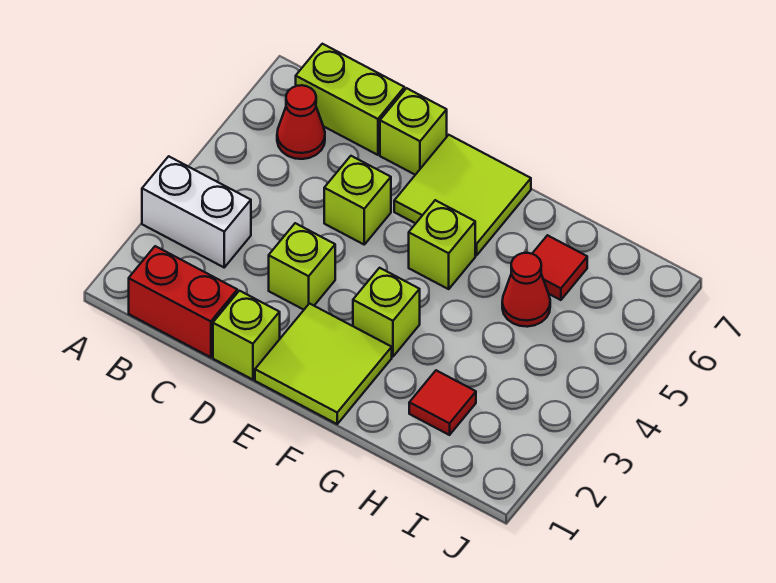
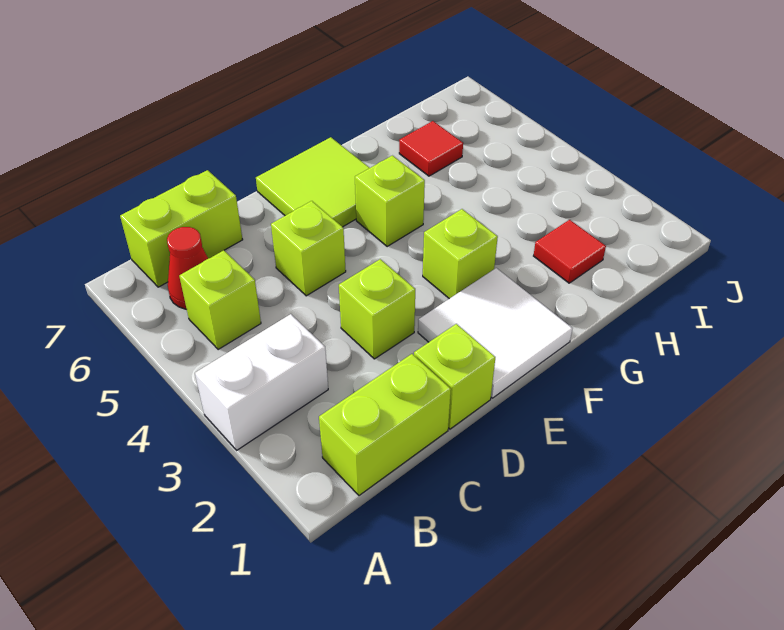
red brick B1:C1 level 1 -> lime brick B1:C1 level 1
lime brick D7 level 1 -> lime brick B5 level 1
lime tile E1:F2 level 1 -> white tile E1:F2 level 1
red cone H5 level 1 -> none

